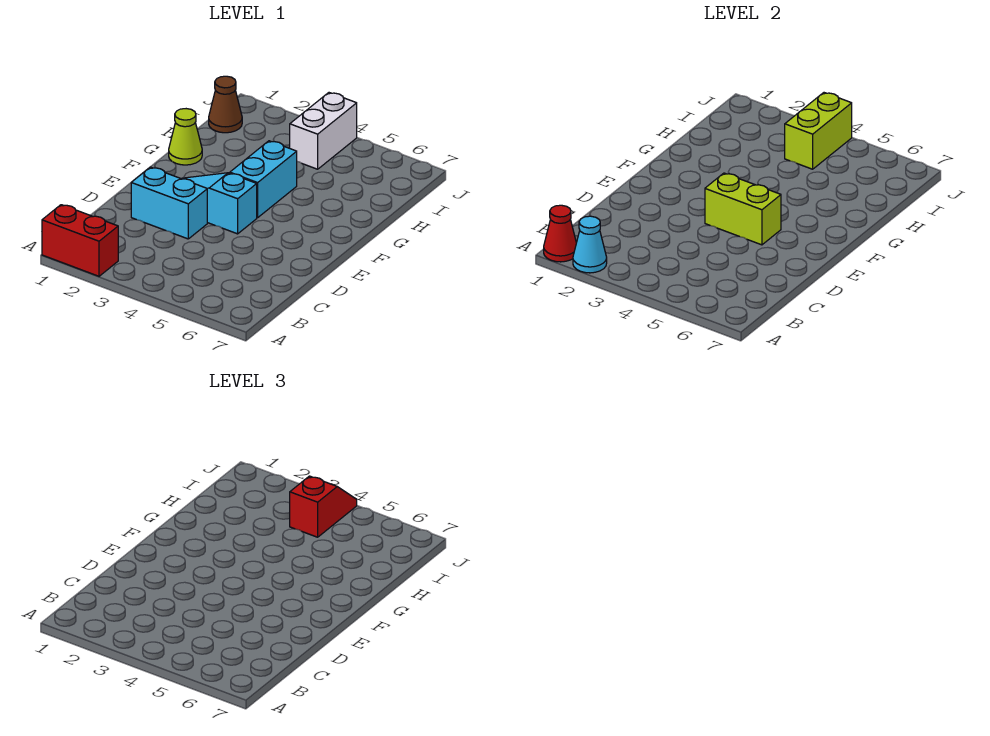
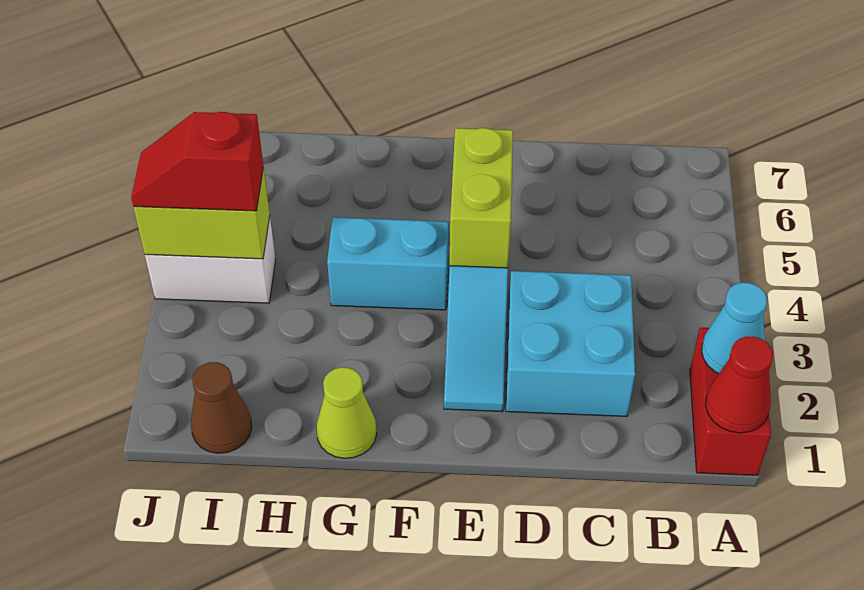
cyan brick D2:D3 level 1 -> cyan brick C2:D3 level 1

